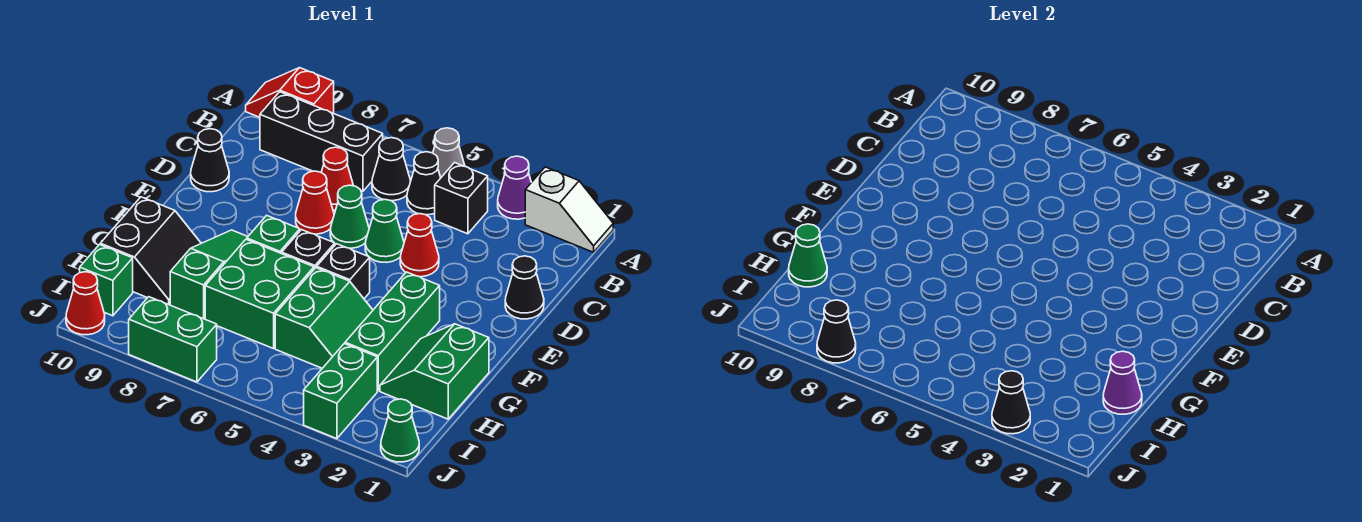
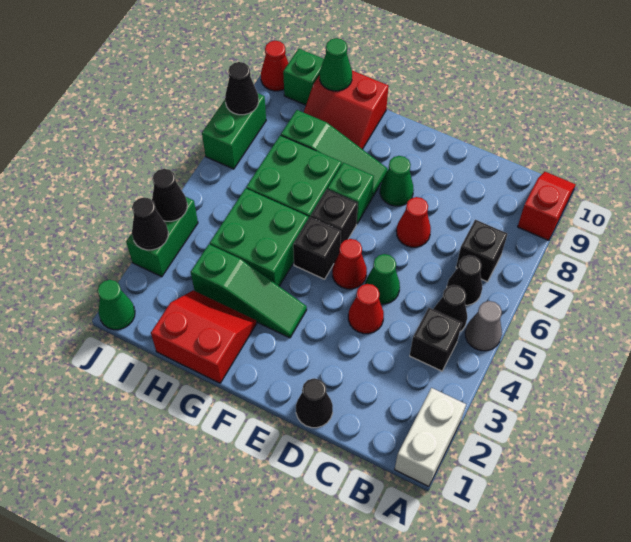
white slope A1:A2 level 1 top 2 -> white brick A1:A2 level 1
purple cone A3 level 1 -> none
black brick B7:B9 level 1 -> black brick B7 level 1
red cone C7 level 1 -> red cone E5 level 1
green cone D6 level 1 -> green cone E8 level 1
black cone D10 level 1 -> black cone J4 level 2
green brick F3:H3 level 1 -> green slope F3:H3 level 1 top H
green slope G1:H2 level 1 top 1 -> red slope G1:H2 level 1 top 1
green slope G4:H5 level 1 top 5 -> green brick G4:H5 level 1
black slope G9:H10 level 1 top 10 -> red slope G9:H10 level 1 top 10
purple cone H1 level 2 -> none
green brick I3:J3 level 1 -> green brick J3:J4 level 1

